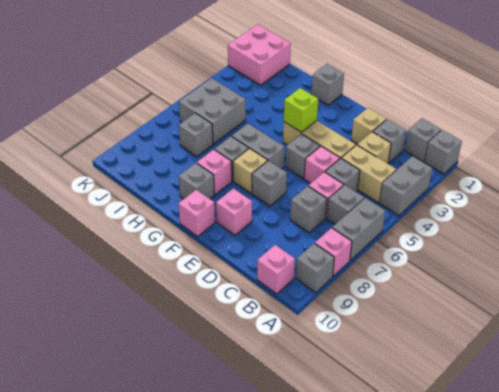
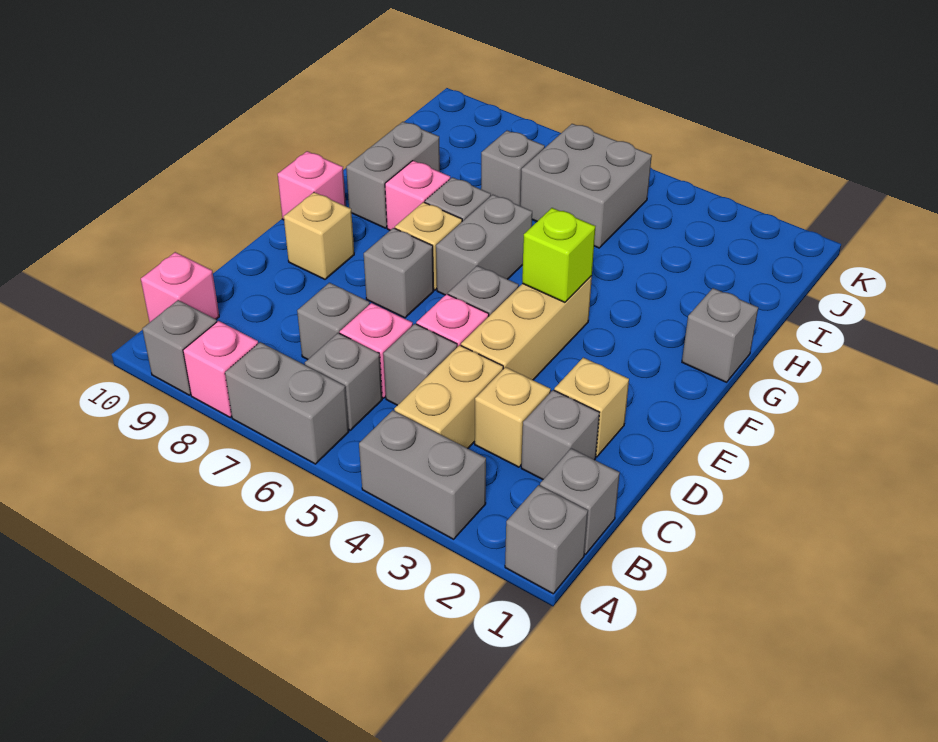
pink brick E9 level 1 -> tan brick E9 level 1
grey brick G9 level 1 -> grey brick G9:H9 level 1
pink brick J1:K2 level 1 -> none

